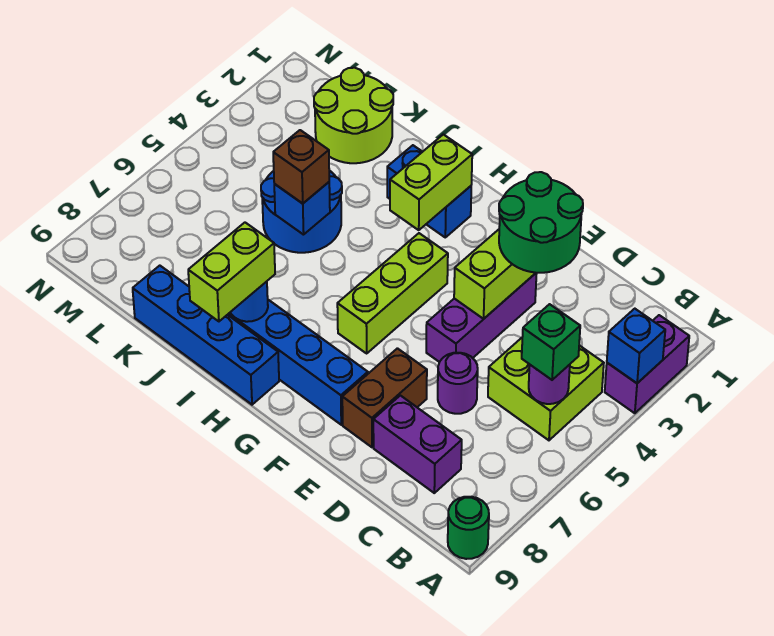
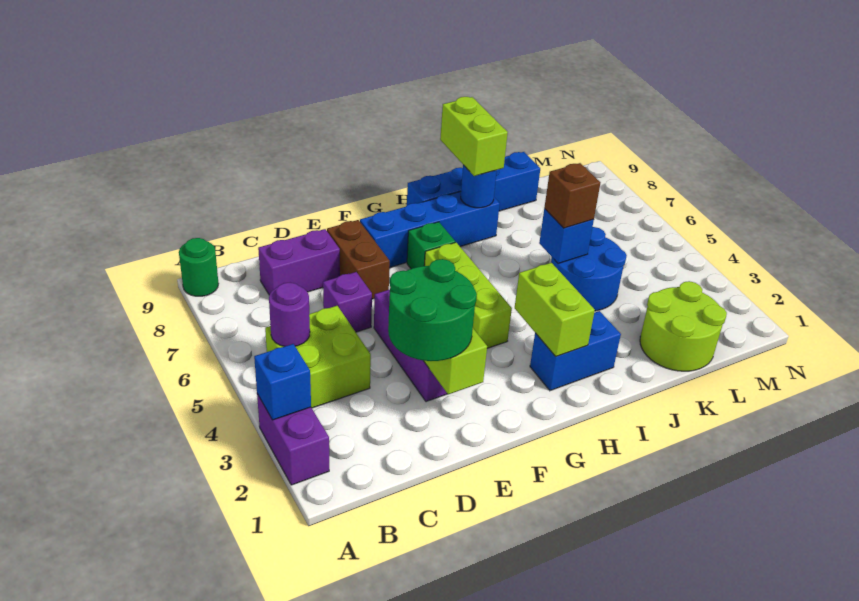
green brick B5 level 3 -> green brick G7 level 1
purple round brick D6 level 1 -> purple brick D6 level 1

